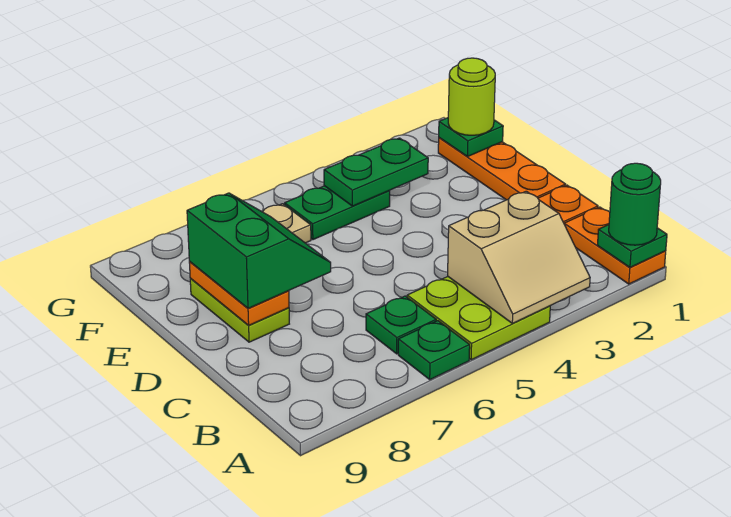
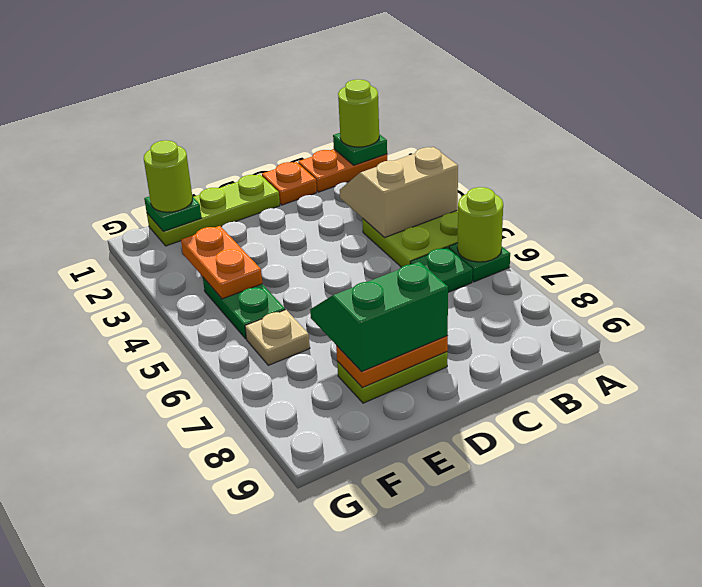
green round brick A1 level 3 -> lime round brick A1 level 3
tan slope A3:B4 level 2 top B -> tan slope A3:B4 level 2 top 4
none -> lime round brick A6 level 2
orange plate D1:F1 level 1 -> lime plate D1:F1 level 1
green plate F3:F4 level 2 -> orange plate F3:F4 level 2

